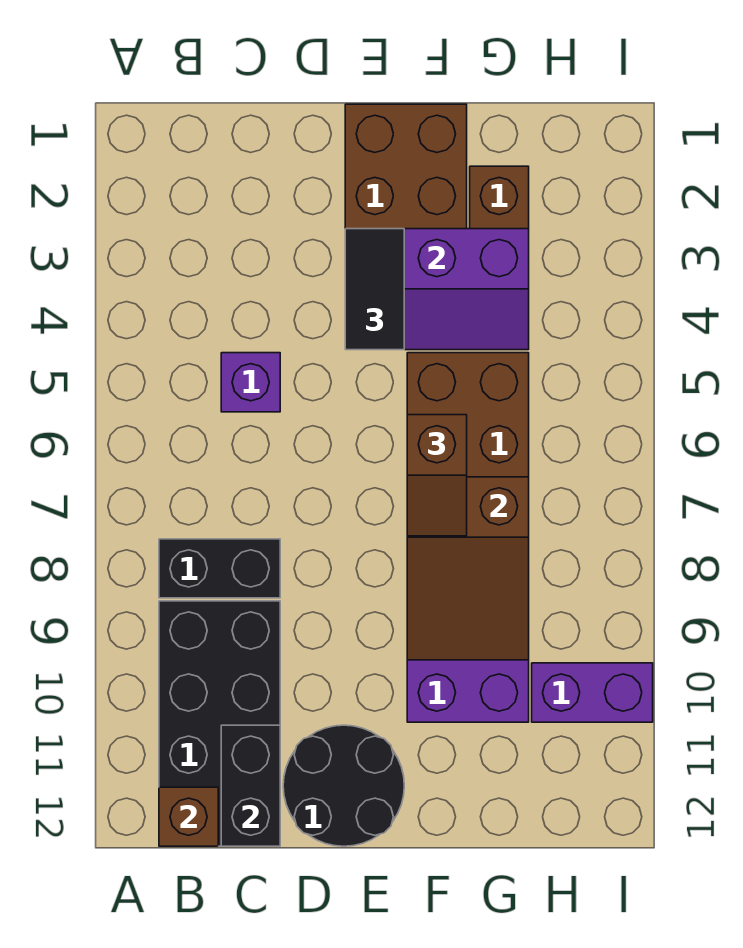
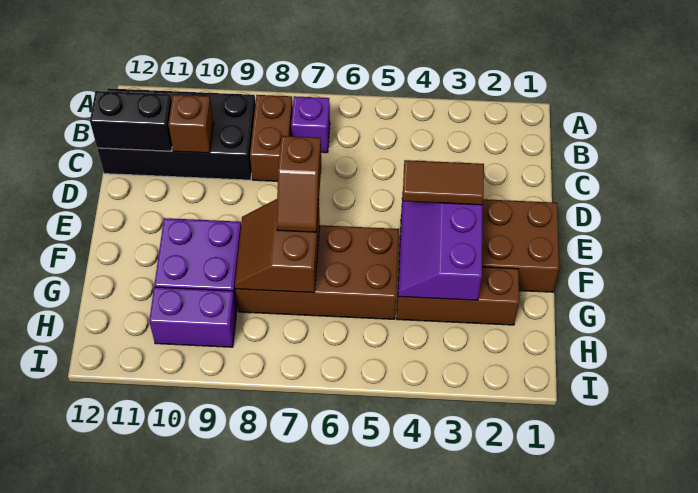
black brick B8:C8 level 1 -> brown brick B8:C8 level 1
brown brick B12 level 2 -> brown brick C10 level 2
purple brick C5 level 1 -> purple brick B7 level 1
black round brick D11:E12 level 1 -> none
black tile E3:E4 level 3 -> brown tile E3:E4 level 3
brown slope F6:F7 level 3 top 6 -> brown slope E7:F7 level 3 top E
brown slope F7:G9 level 2 top 7 -> brown slope F7:G8 level 2 top 7
purple brick H10:I10 level 1 -> purple brick H9:H10 level 1

